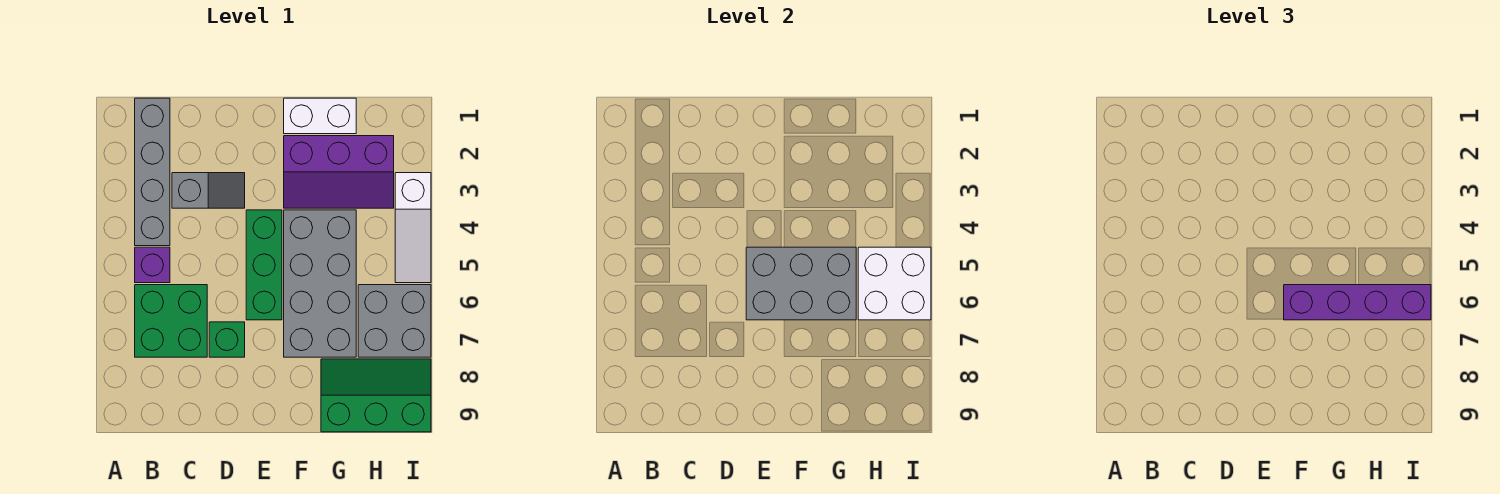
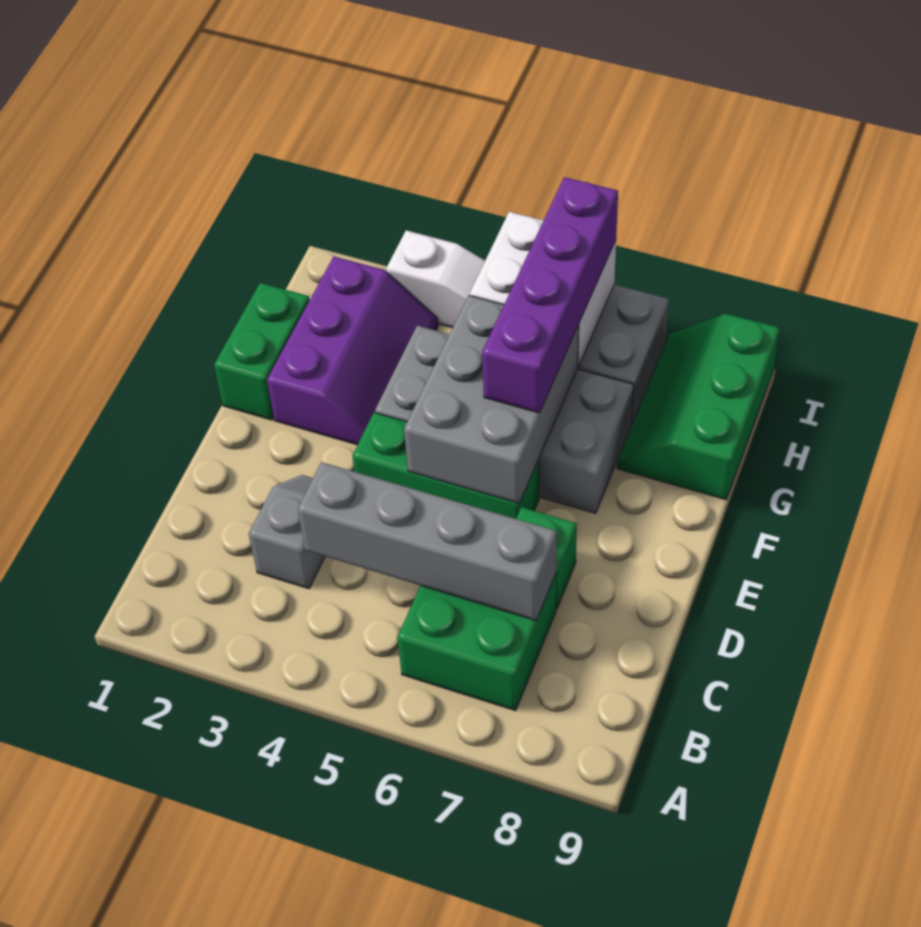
grey brick B1:B4 level 1 -> grey brick C4:C7 level 2
purple brick B5 level 1 -> none
white brick F1:G1 level 1 -> green brick F1:G1 level 1

